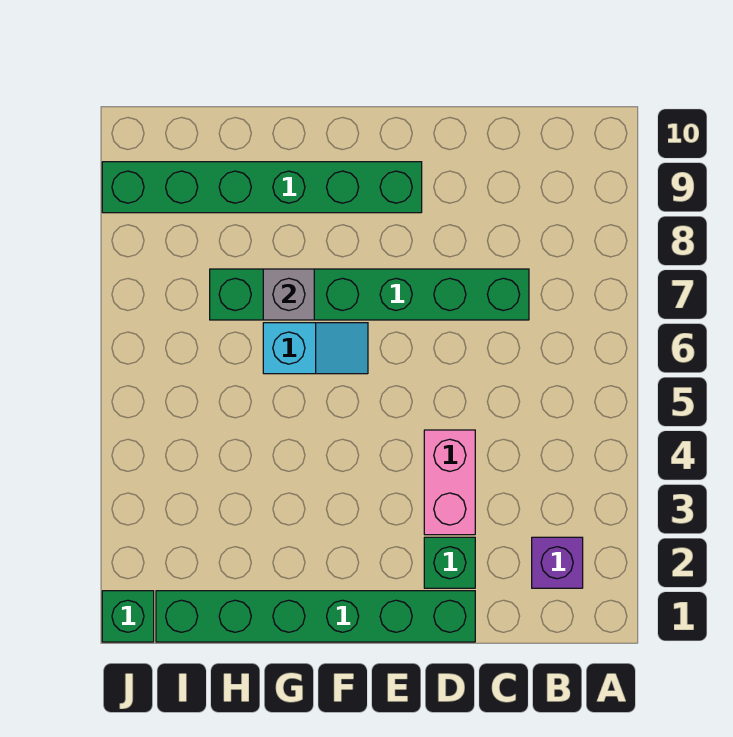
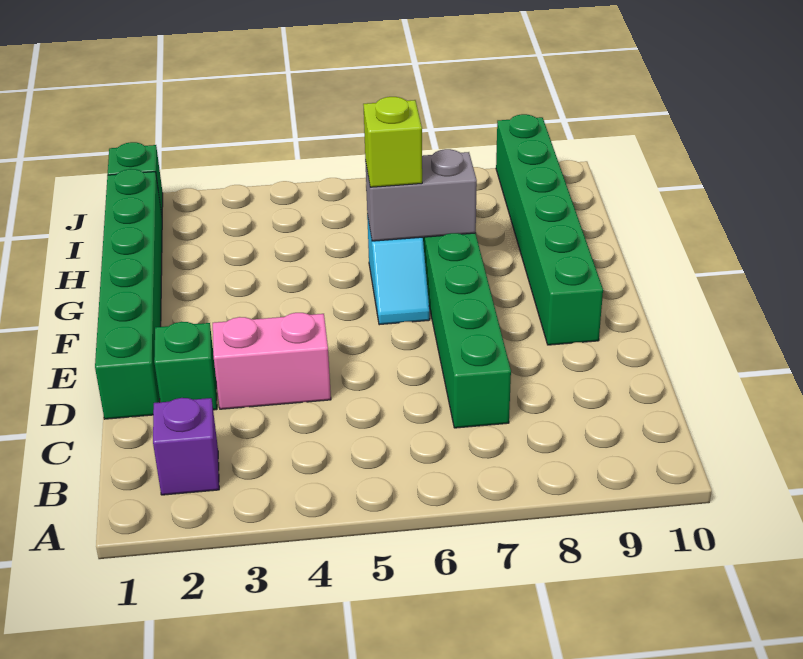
none -> lime brick G6 level 3
grey brick G7 level 2 -> grey brick G6:G7 level 2

